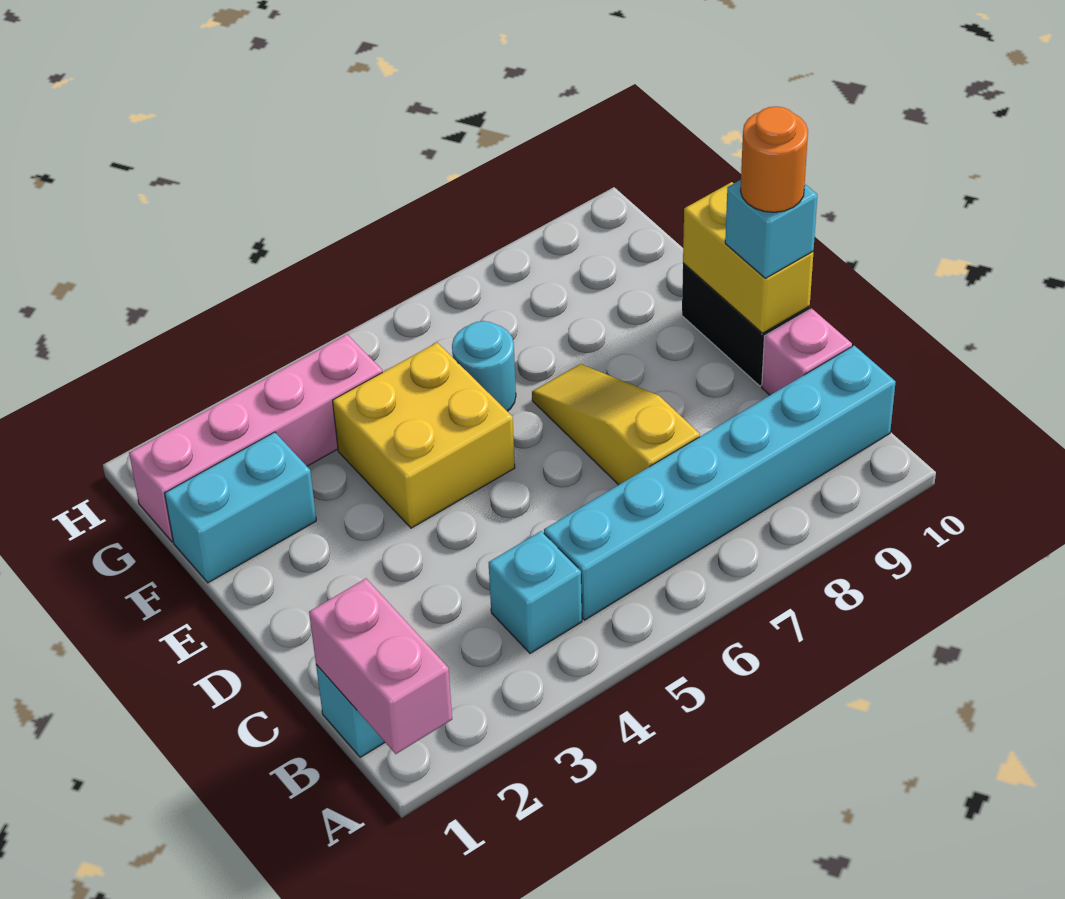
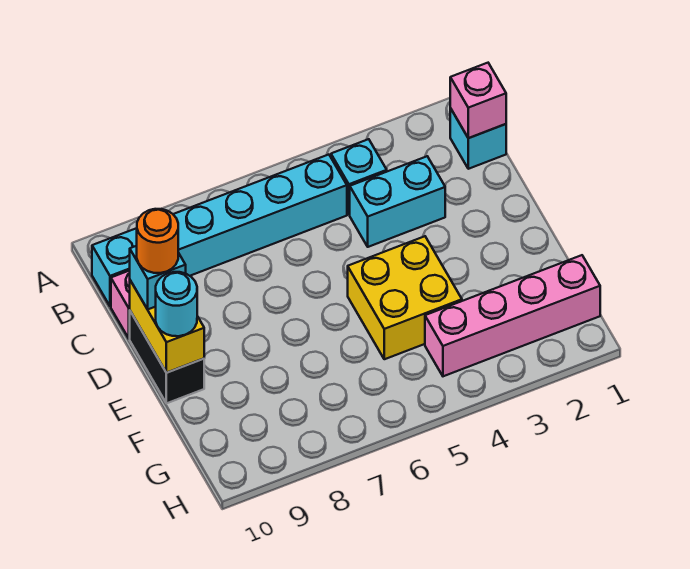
pink brick A1:B1 level 2 -> pink brick B1 level 2
yellow slope C7:E7 level 1 top C -> none
cyan brick F1:F2 level 1 -> cyan brick C3:C4 level 1
cyan round brick F6 level 1 -> cyan round brick E10 level 3

